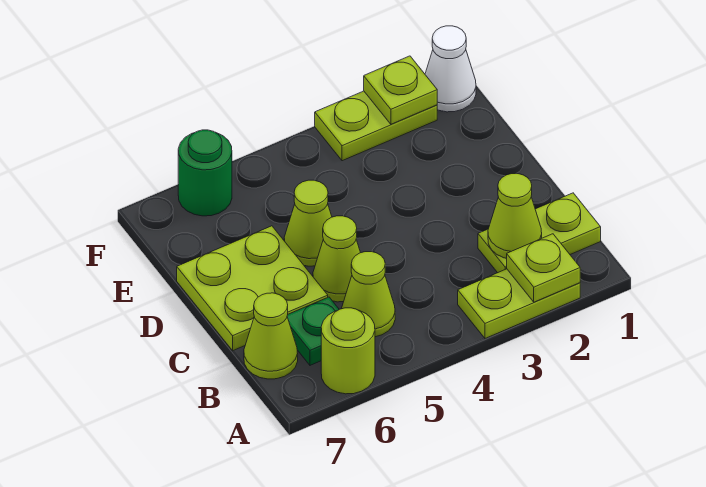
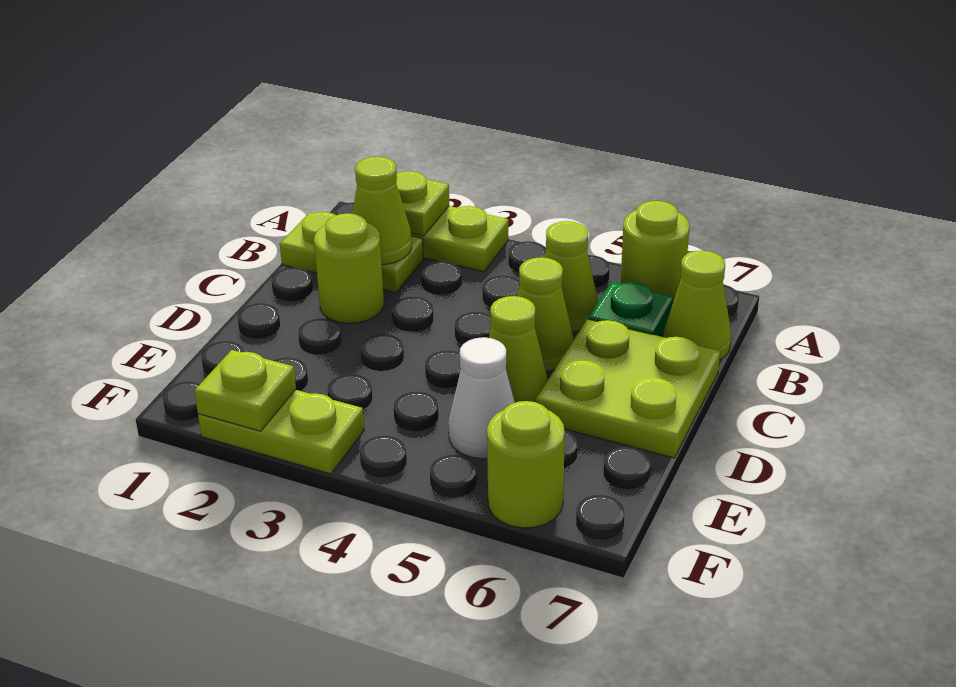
none -> lime round brick C2 level 1
white cone F1 level 1 -> white cone E5 level 1
green round brick F6 level 1 -> lime round brick F6 level 1

